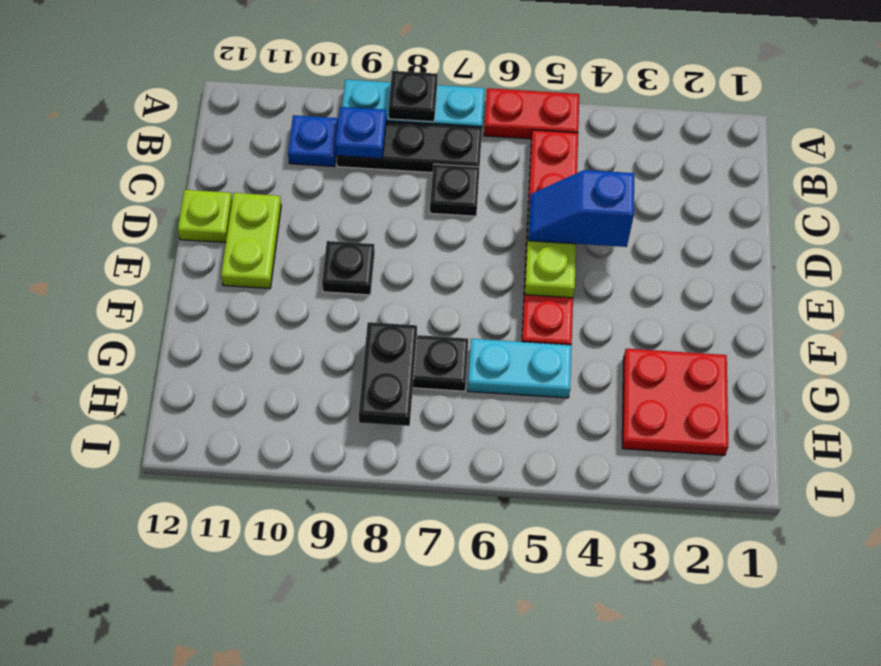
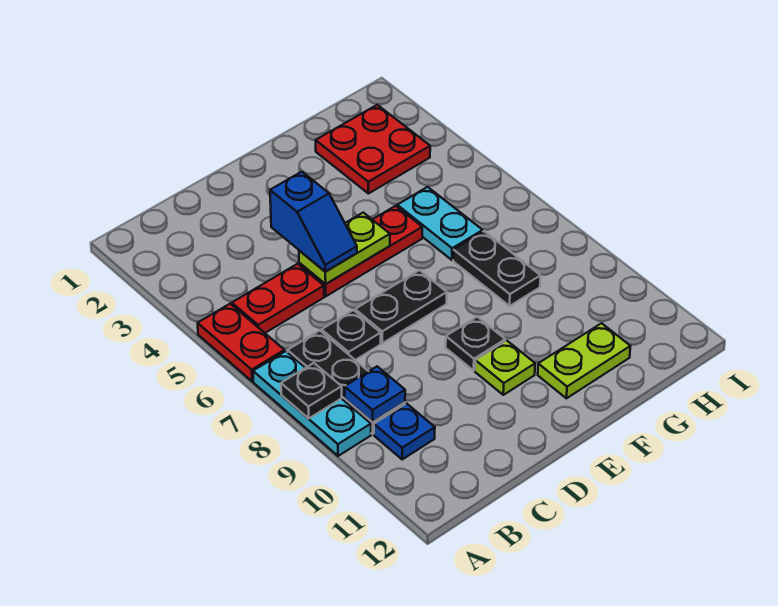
lime plate D11:E11 level 1 -> lime plate F11:G11 level 1
lime plate D12 level 1 -> lime plate E10 level 1
black plate G8:H8 level 2 -> black plate D7:E7 level 1

